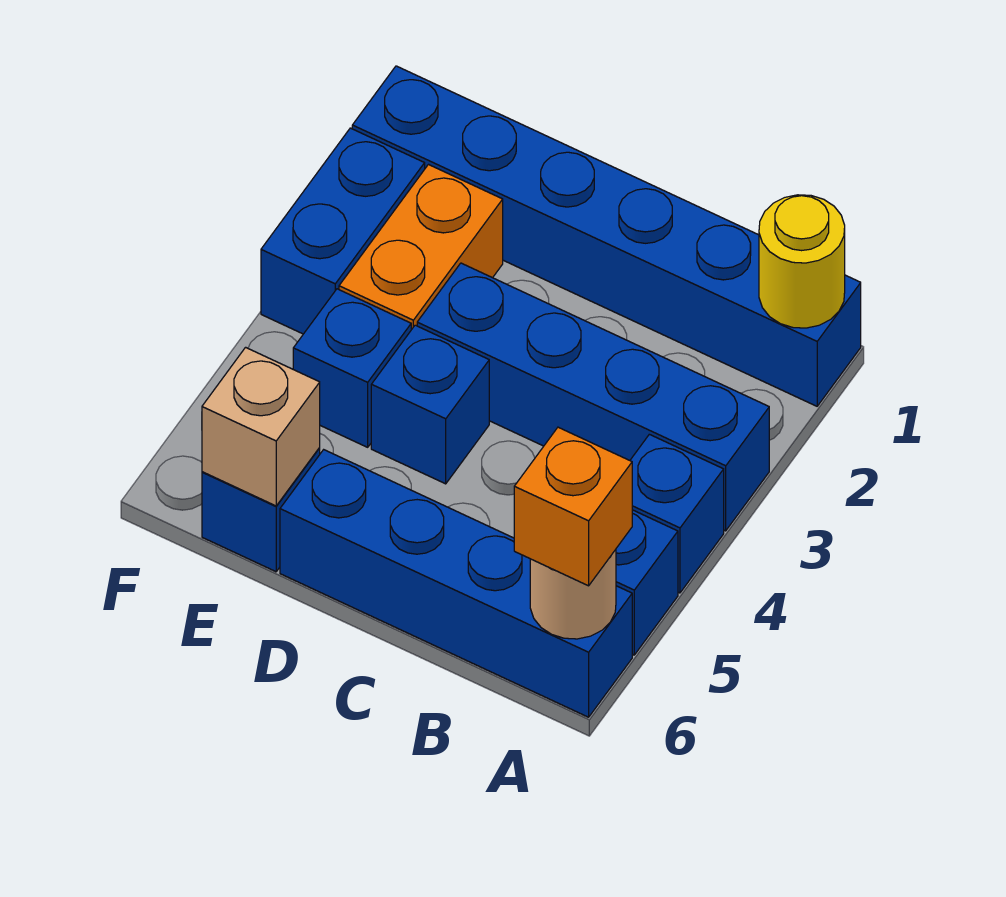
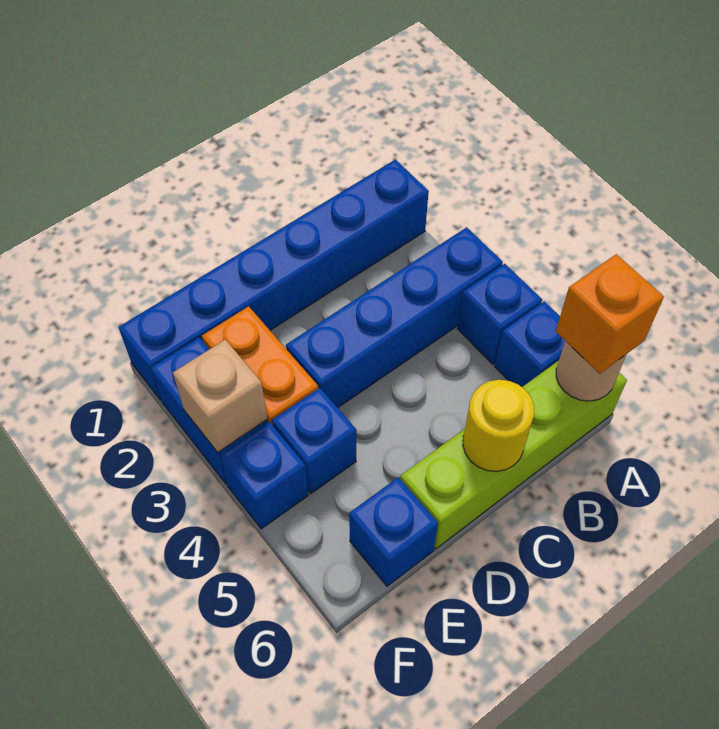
yellow round brick A1 level 2 -> yellow round brick C6 level 2
blue brick A6:D6 level 1 -> lime brick A6:D6 level 1
blue brick D4 level 1 -> blue brick F4 level 1
tan brick E6 level 2 -> tan brick F3 level 2

